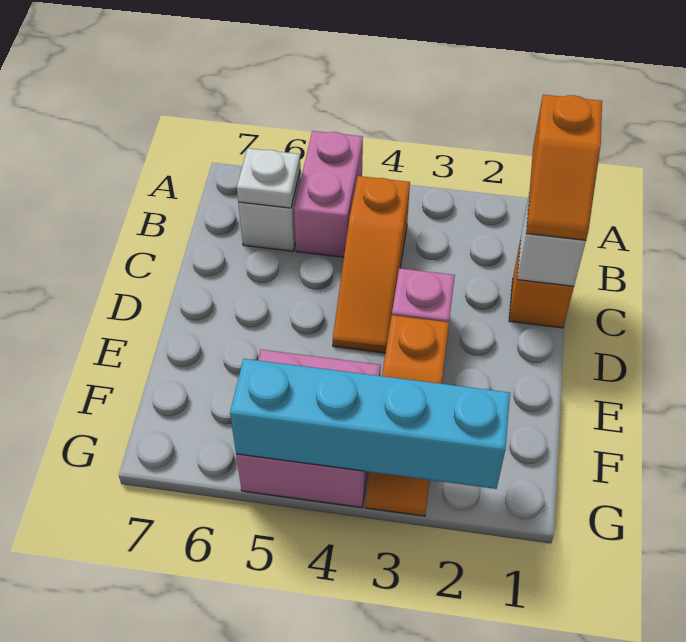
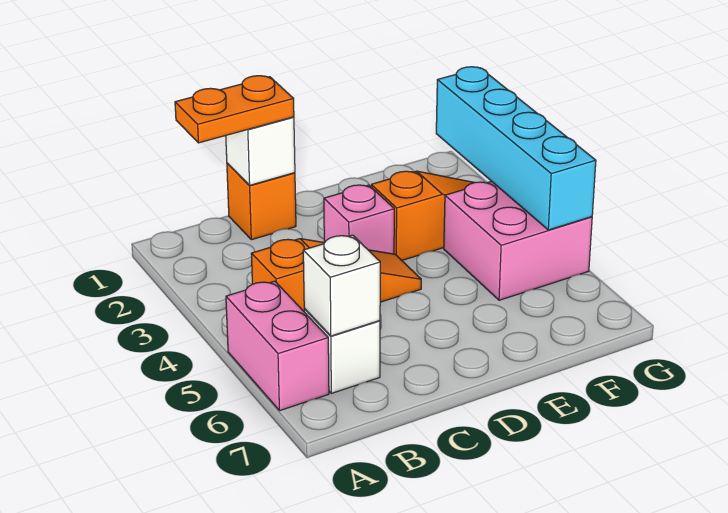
pink brick A5:B5 level 1 -> pink brick A5:A6 level 1
orange slope B1:C1 level 3 top B -> orange plate B1:C1 level 3
white plate B6 level 2 -> white brick B6 level 2

